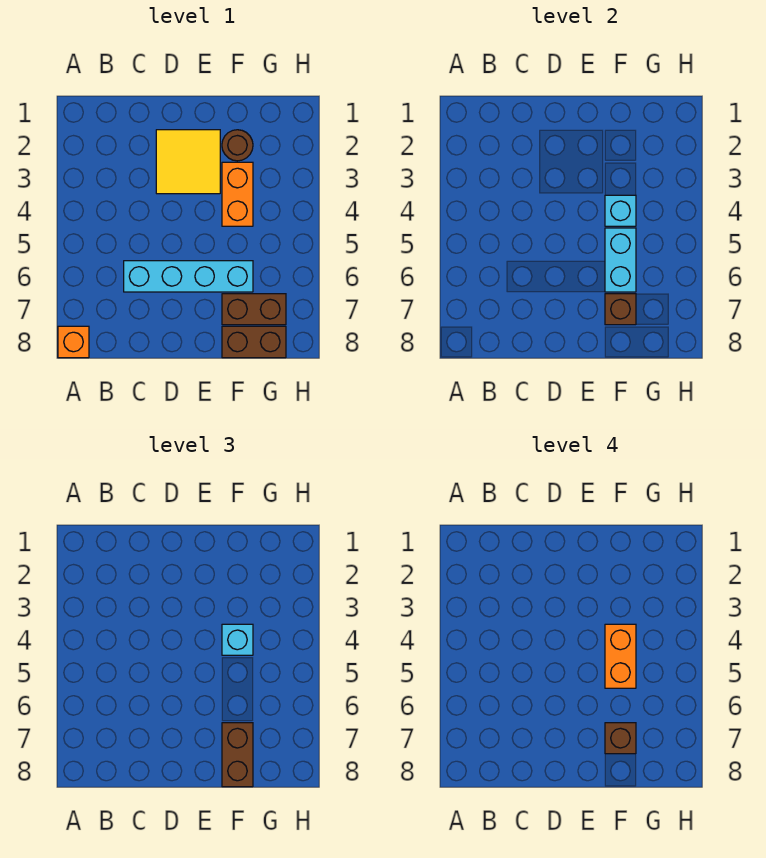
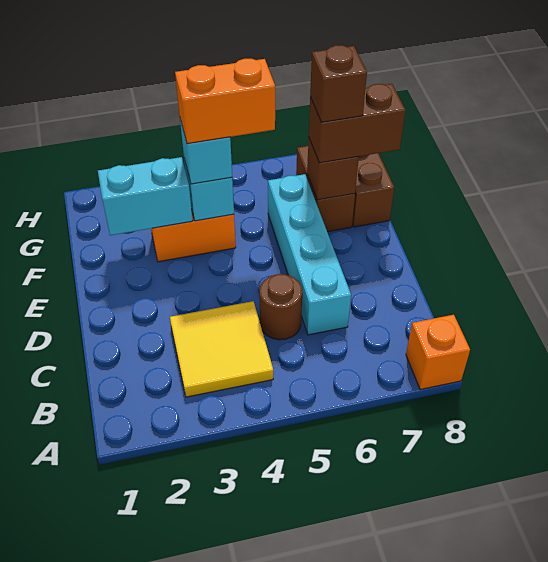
yellow tile D2:E3 level 1 -> yellow tile B3:C4 level 1
brown round brick F2 level 1 -> brown round brick C5 level 1
cyan brick F5:F6 level 2 -> cyan brick F2:F3 level 2

